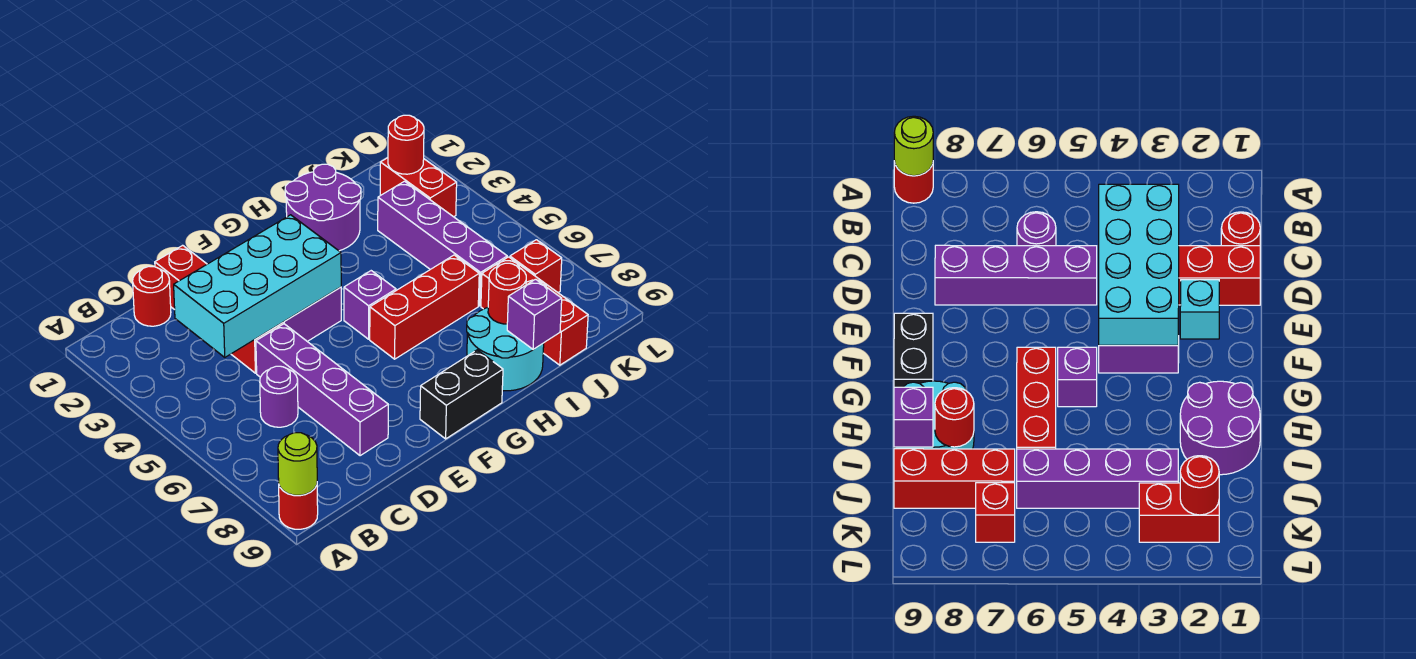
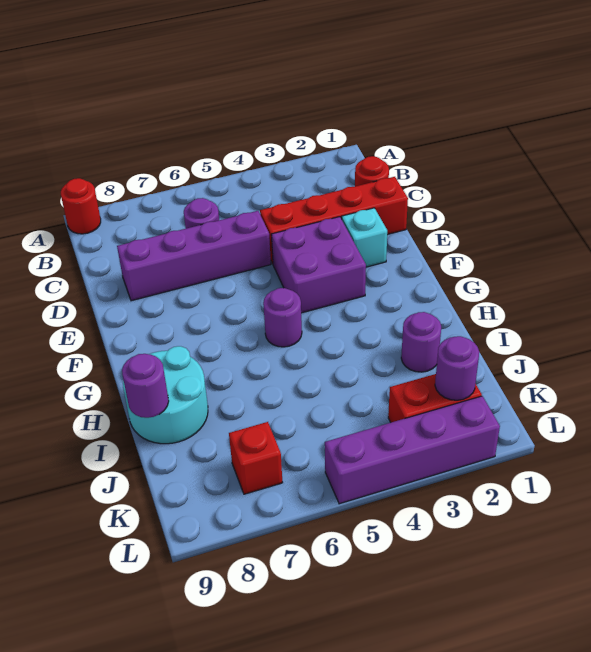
lime round brick A9 level 2 -> none
cyan brick C3:F4 level 2 -> none
black brick F9:G9 level 1 -> none
purple brick G5 level 1 -> purple round brick G5 level 1
red brick G6:I6 level 1 -> none
purple round brick H1:I2 level 1 -> purple round brick I2 level 1
red round brick I8 level 2 -> none
purple brick I9 level 2 -> purple round brick I9 level 2
purple brick J3:J6 level 1 -> purple brick L2:L5 level 1
red brick J7:J9 level 1 -> none
red round brick K2 level 2 -> purple round brick K2 level 2

